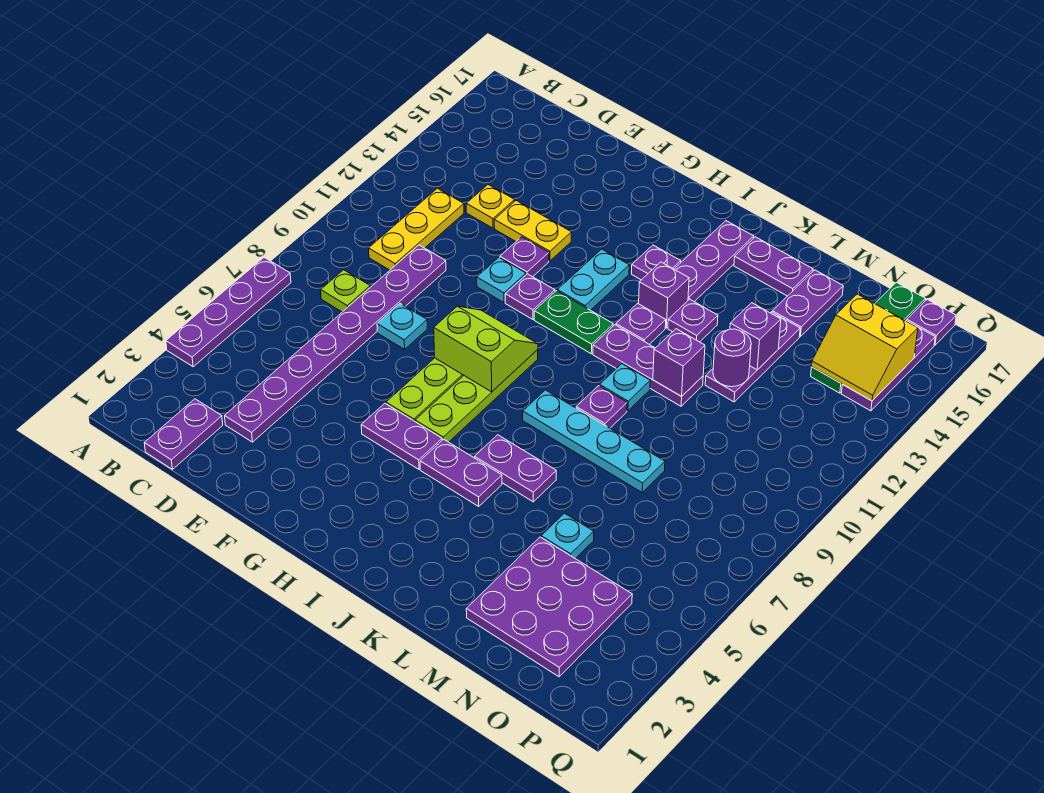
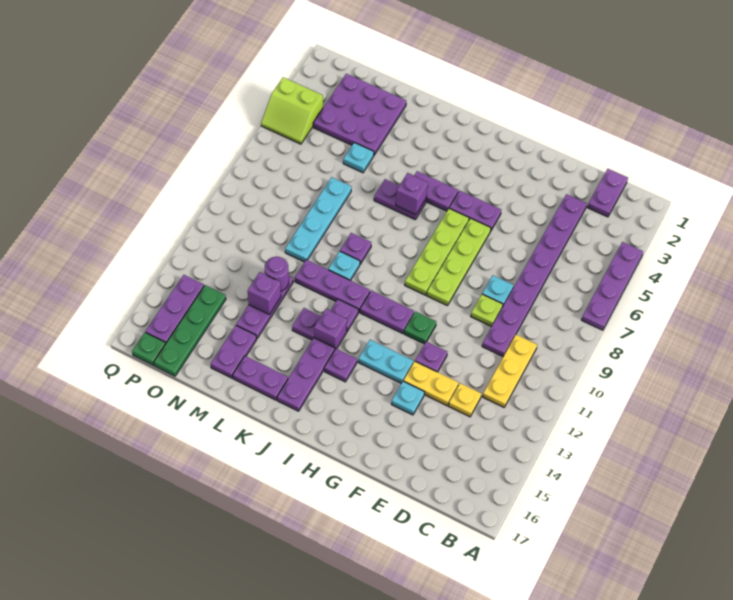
lime plate C8 level 1 -> lime plate E9 level 1
cyan plate F11 level 1 -> cyan plate F14 level 1
lime slope G8:H9 level 2 top 8 -> lime slope P4:Q5 level 1 top 4
purple plate G11 level 1 -> green plate G11 level 1
green plate H11:I11 level 1 -> purple plate H11:I11 level 1
cyan plate H12:H13 level 1 -> cyan plate G13:H13 level 1
cyan plate J8:M8 level 1 -> cyan plate M7:M10 level 1
purple brick L11 level 2 -> purple brick J6 level 2
yellow slope O14:P15 level 2 top 15 -> none
purple plate P17 level 1 -> green plate P17 level 1

